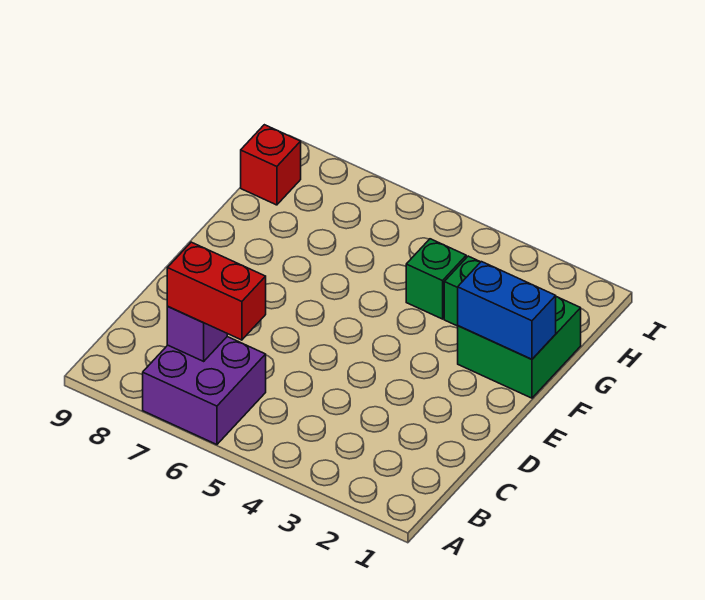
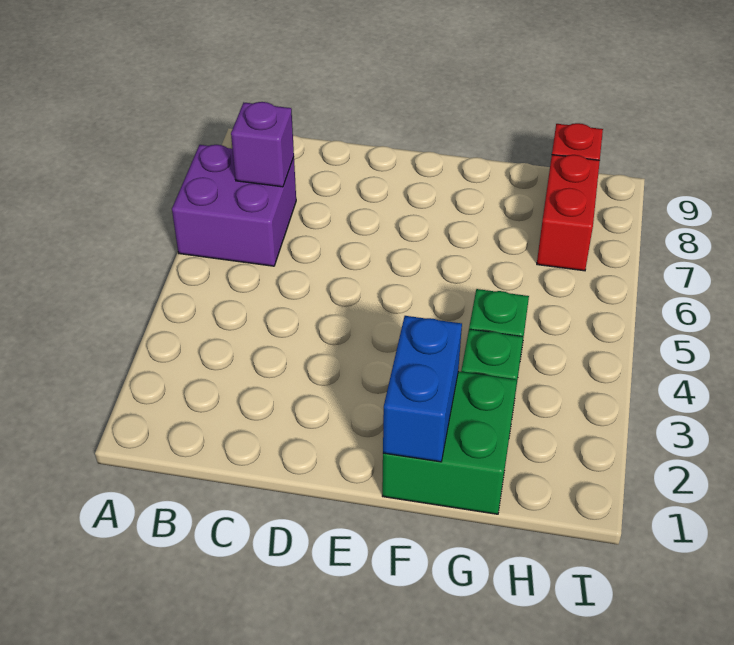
red brick B6:B7 level 3 -> red brick H7:H8 level 1

